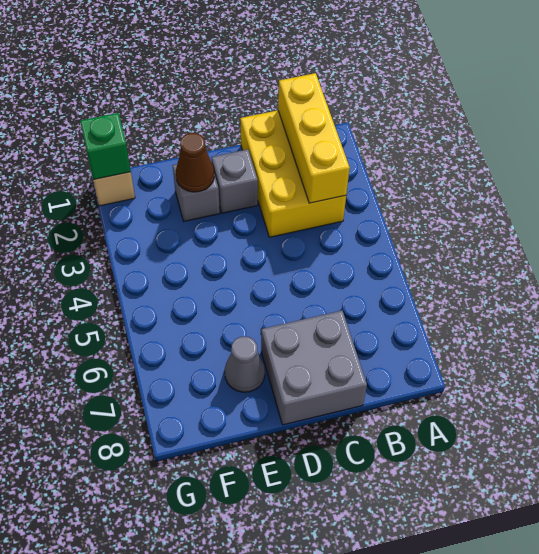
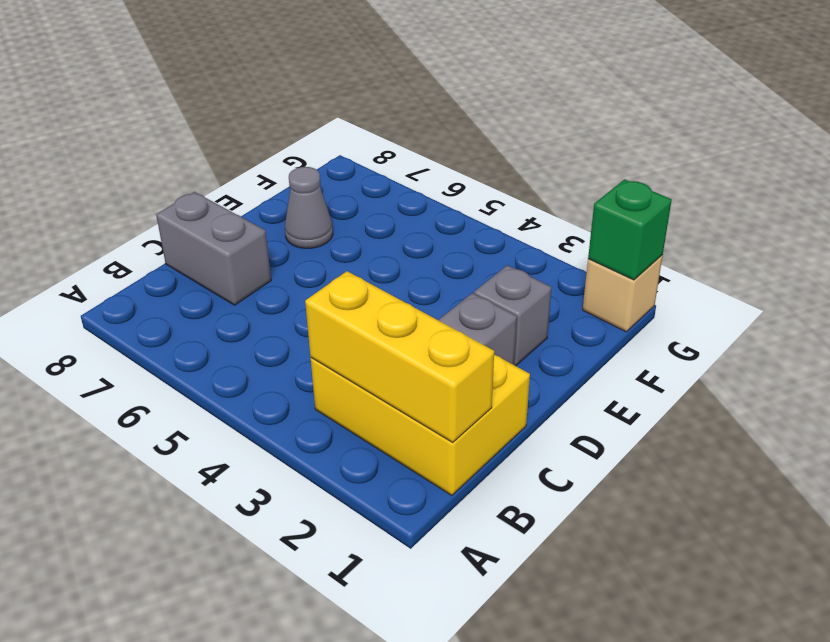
grey brick C7:D8 level 1 -> grey brick C7:C8 level 1
brown cone E2 level 2 -> none

